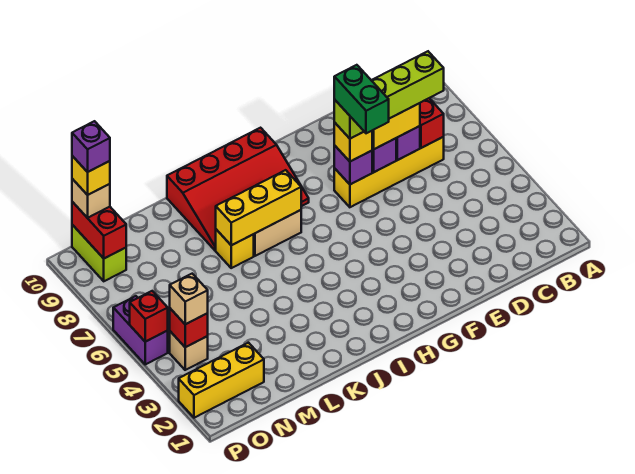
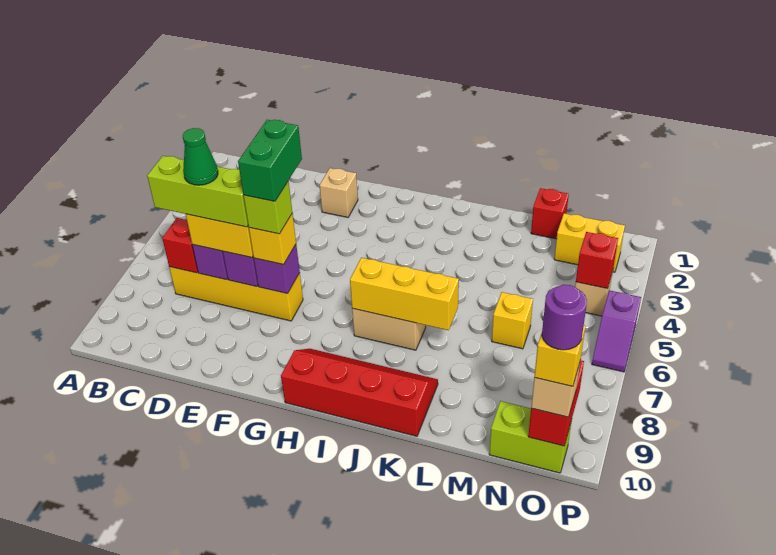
none -> green cone D7 level 5
red slope H8:K10 level 1 top 10 -> red slope H9:K10 level 1 top 10
yellow brick K7 level 1 -> yellow brick M6 level 1
yellow brick N2:P2 level 1 -> yellow brick N2:O2 level 1
tan brick O4 level 3 -> tan brick F2 level 1
lime brick O9:O10 level 1 -> lime brick N10:O10 level 1
purple brick O10 level 5 -> purple round brick O10 level 5
purple brick P5:P6 level 1 -> purple slope P5:P6 level 1 top 5
red brick P5 level 2 -> red brick M1 level 1

